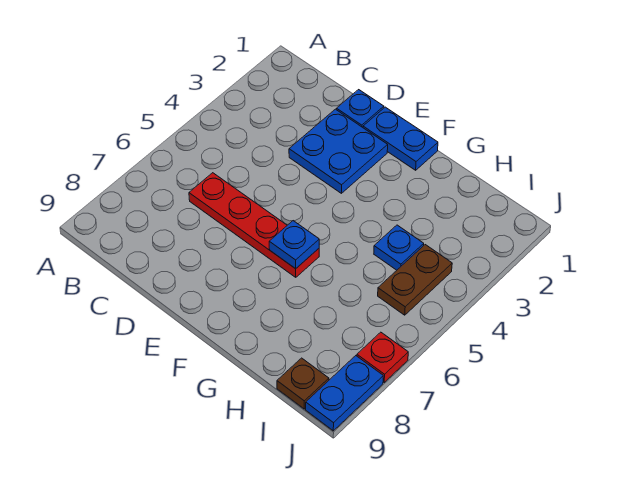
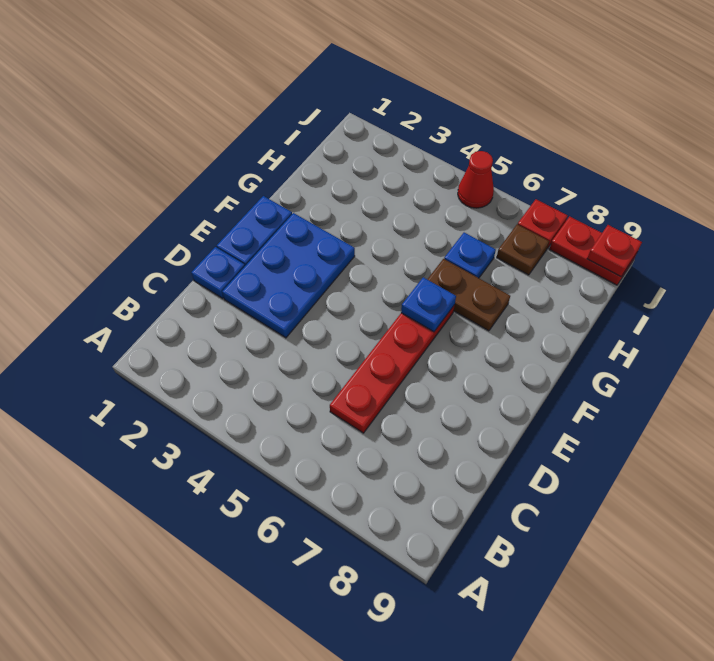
blue plate D2:E3 level 1 -> blue plate D2:F3 level 1
blue plate H4 level 1 -> blue plate H6 level 1
brown plate I4:I5 level 1 -> brown plate G6:G7 level 1
brown plate I9 level 1 -> brown plate I7 level 1
none -> red cone J5 level 1
blue plate J8:J9 level 1 -> red plate J8:J9 level 1
none -> red plate J9 level 2

